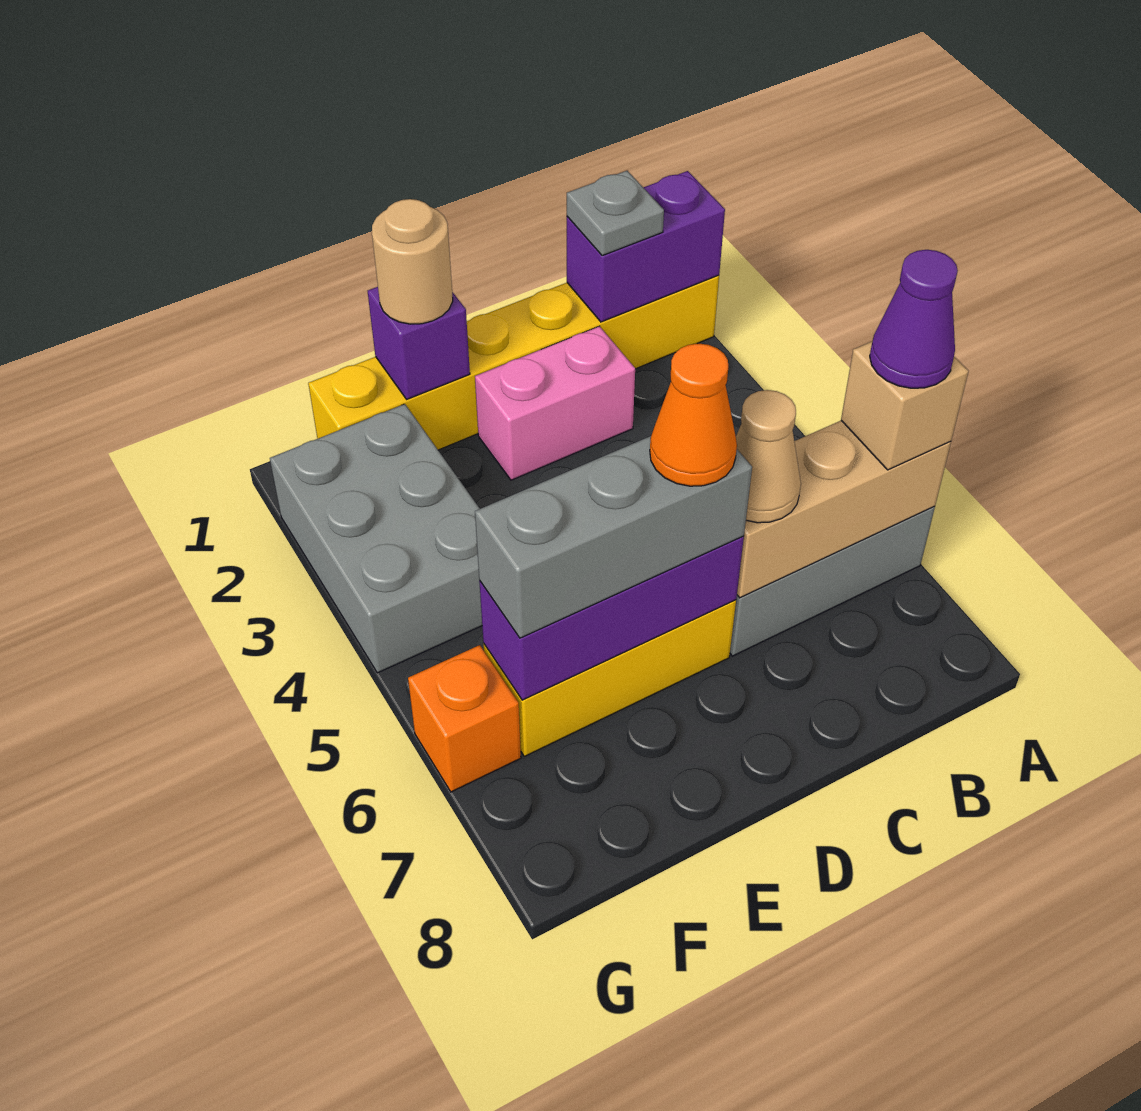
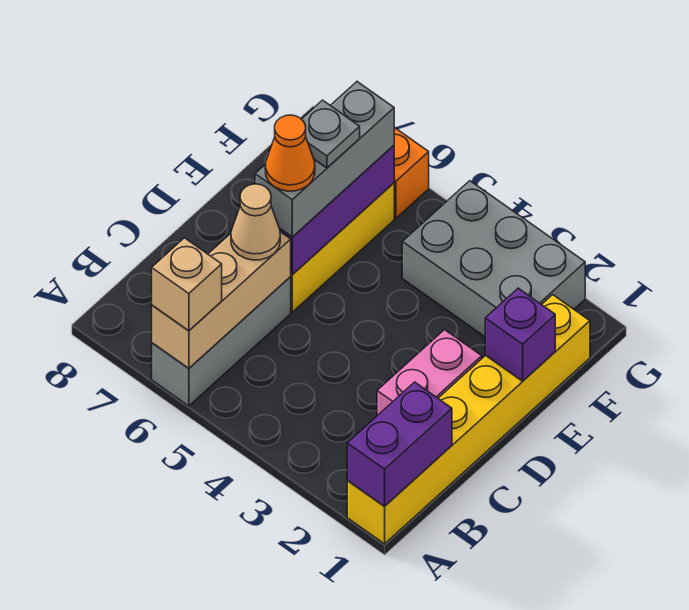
purple cone A6 level 4 -> none
grey plate B1 level 3 -> grey plate E6 level 4
tan round brick E1 level 3 -> none

